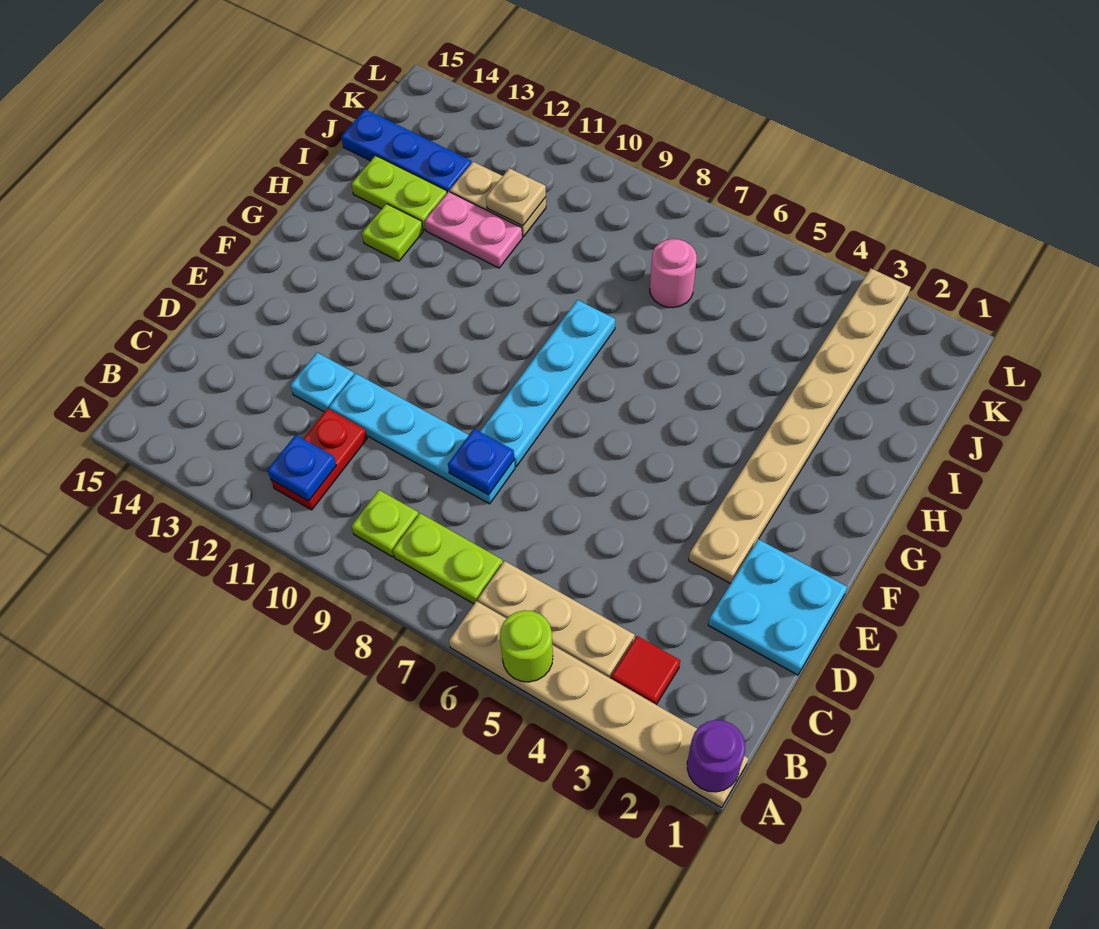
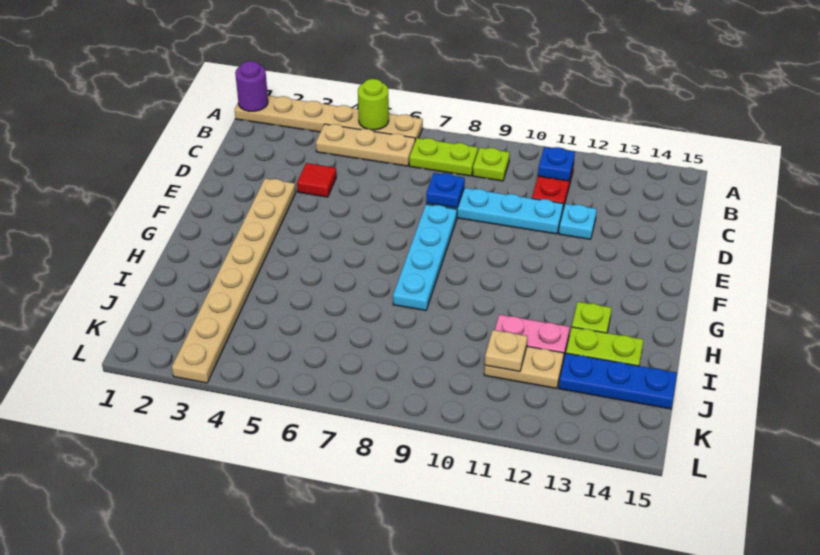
red tile B3 level 1 -> red tile D4 level 1
cyan plate D1:E2 level 1 -> none
pink round brick J7 level 1 -> none

